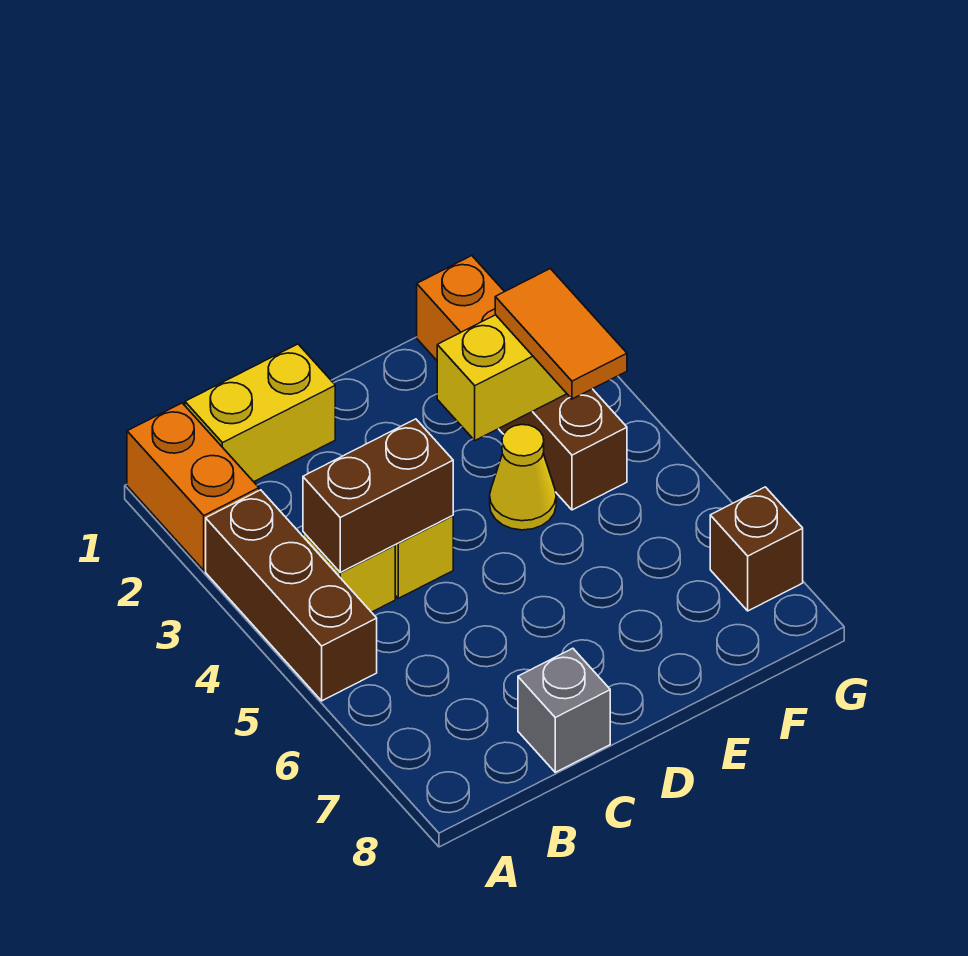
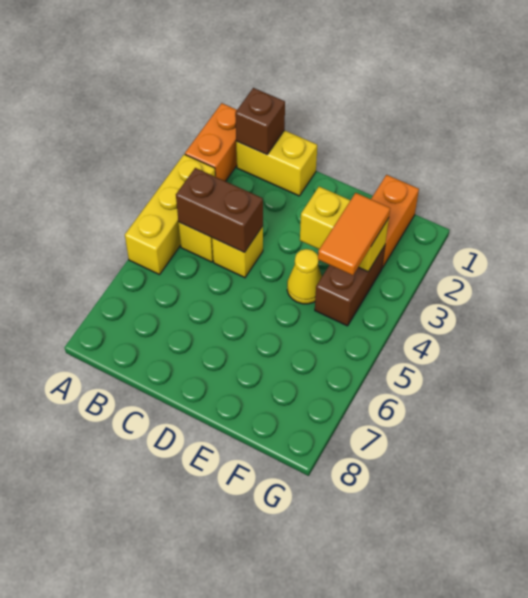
brown brick A3:A5 level 1 -> yellow brick A3:A5 level 1
grey brick C8 level 1 -> none
brown brick G7 level 1 -> brown brick B1 level 2

